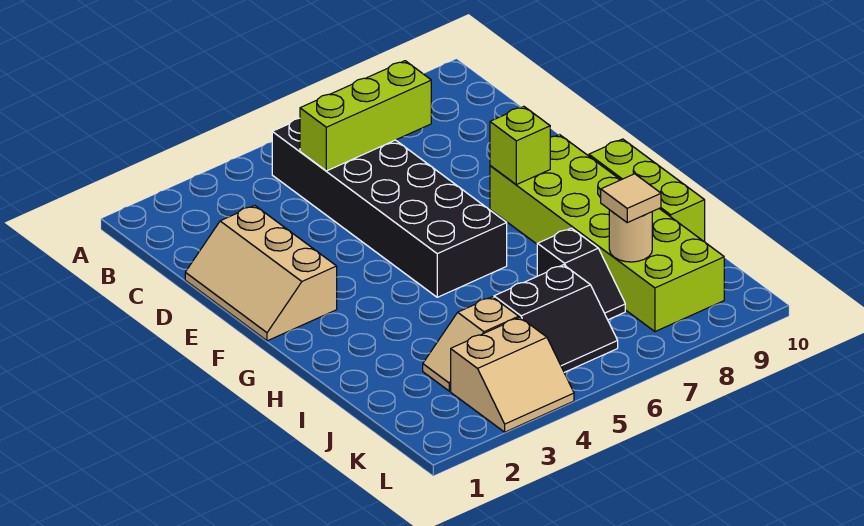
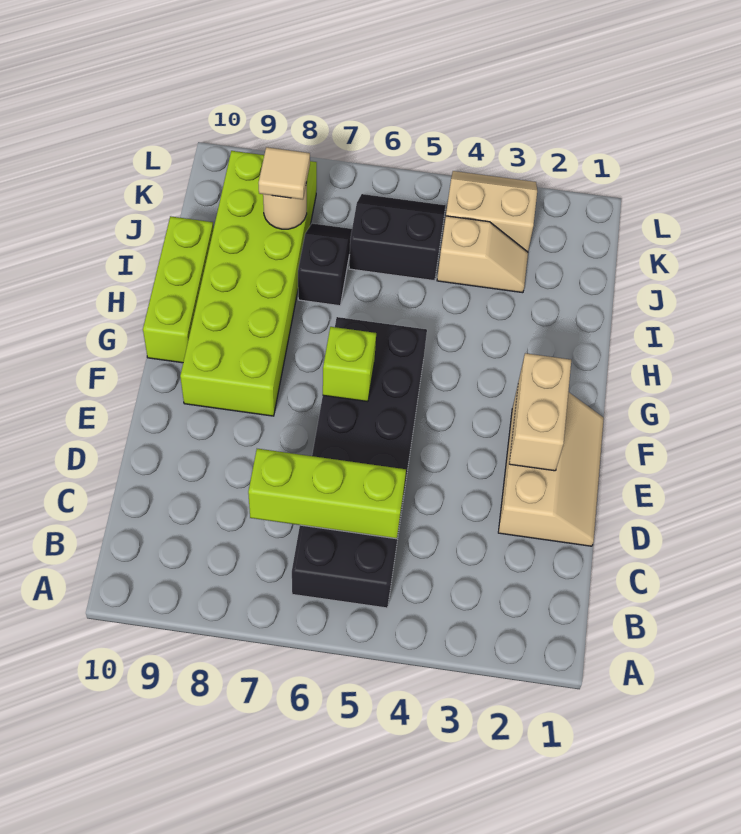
none -> tan brick E2:F2 level 2
lime brick F8 level 2 -> lime brick F6 level 2

